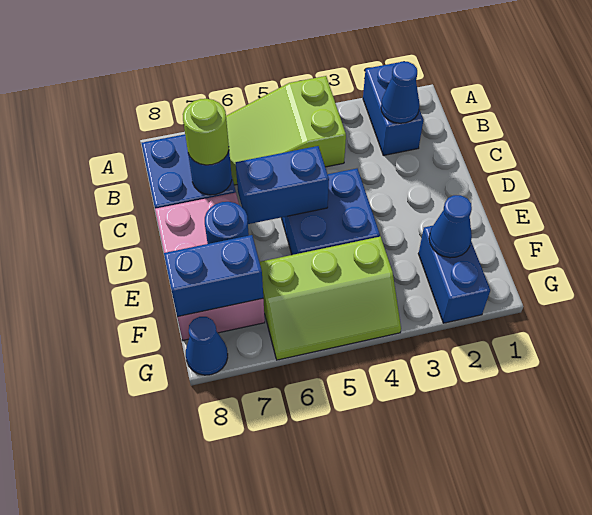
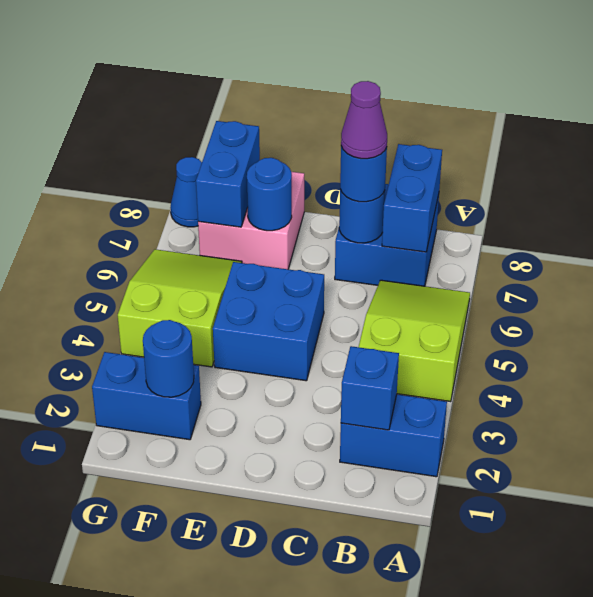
blue cone B2 level 2 -> blue brick B2 level 2
lime round brick C7 level 3 -> blue round brick C7 level 3
none -> purple cone C7 level 4
blue brick D5:D6 level 2 -> blue brick B7:B8 level 2
pink brick D7:F8 level 1 -> pink brick E7:F8 level 1
blue cone F2 level 2 -> blue round brick F2 level 2
lime slope F4:G6 level 1 top F -> lime slope F4:G6 level 1 top 4

